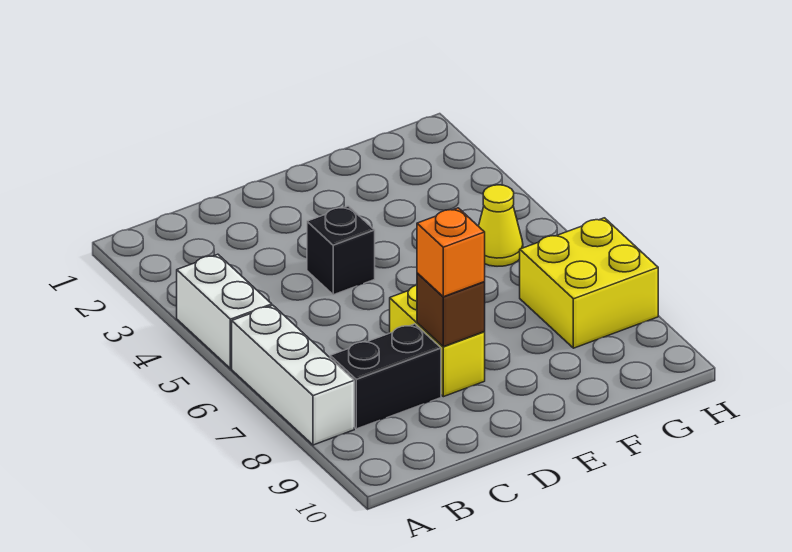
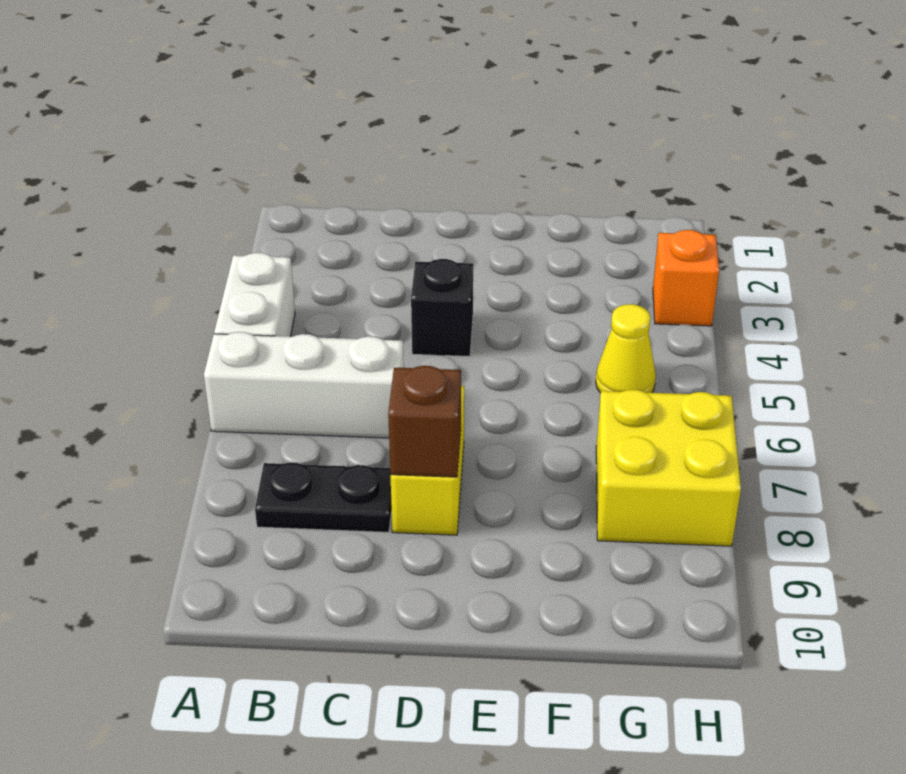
white brick A6:A8 level 1 -> white brick A6:C6 level 1
black brick B8:C8 level 1 -> black plate B8:C8 level 1
orange brick D8 level 3 -> orange brick H3 level 1

